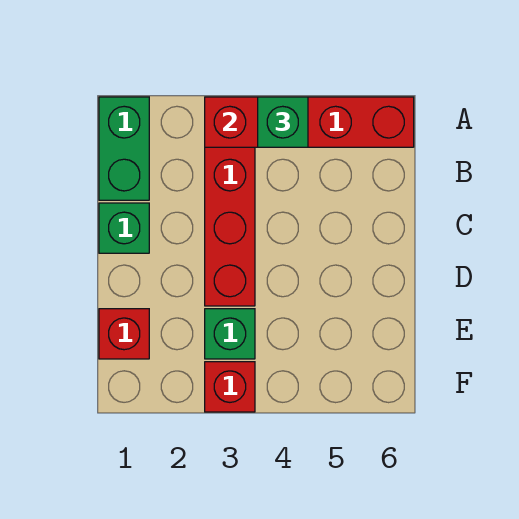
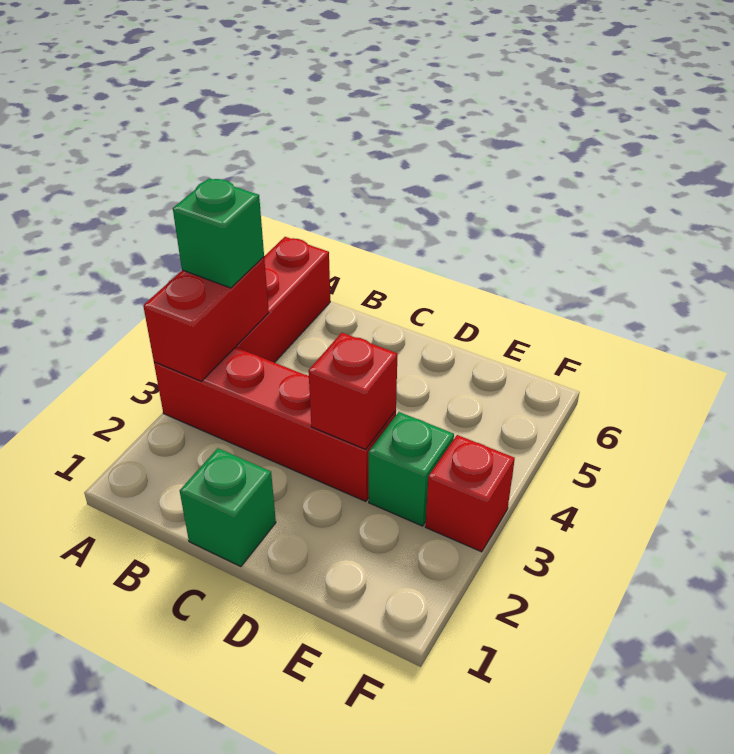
green brick A1:B1 level 1 -> none
red brick E1 level 1 -> red brick D3 level 2

